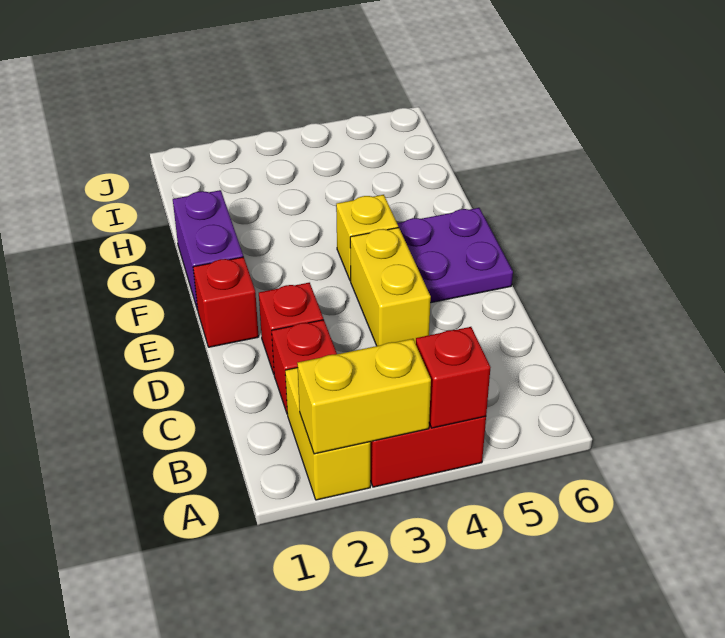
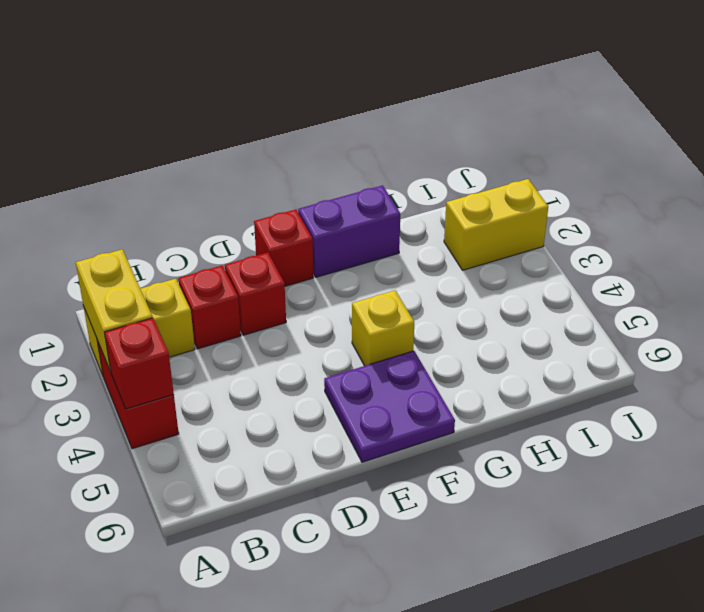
yellow brick D4:E4 level 1 -> yellow brick I2:J2 level 1

